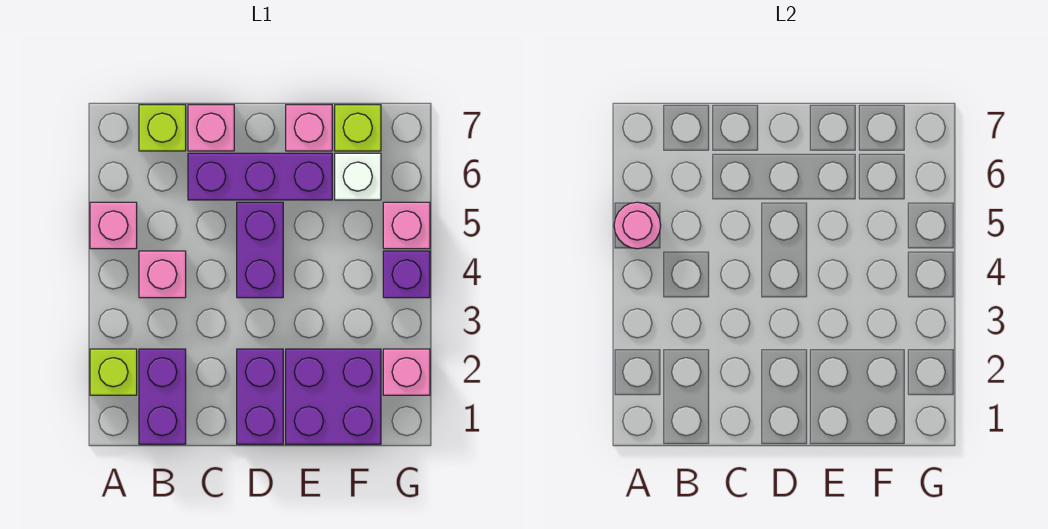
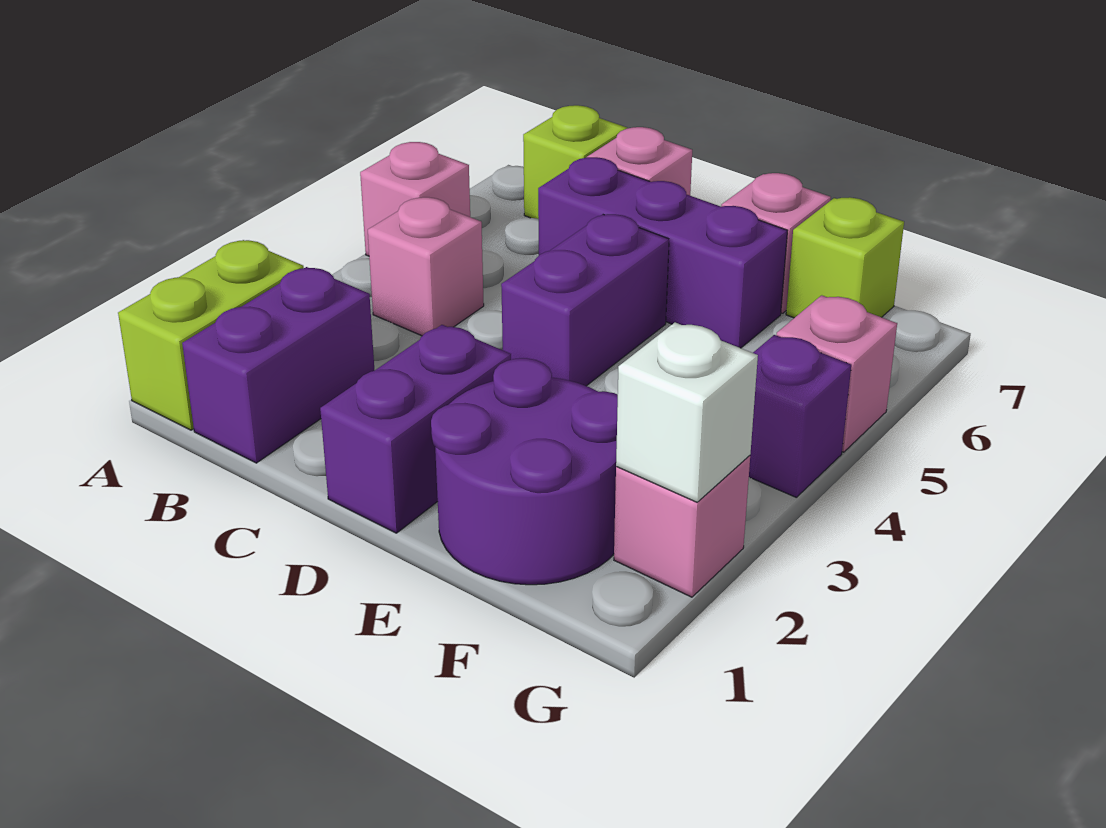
lime brick A2 level 1 -> lime brick A1:A2 level 1
pink round brick A5 level 2 -> none
purple brick E1:F2 level 1 -> purple round brick E1:F2 level 1
white brick F6 level 1 -> white brick G2 level 2

